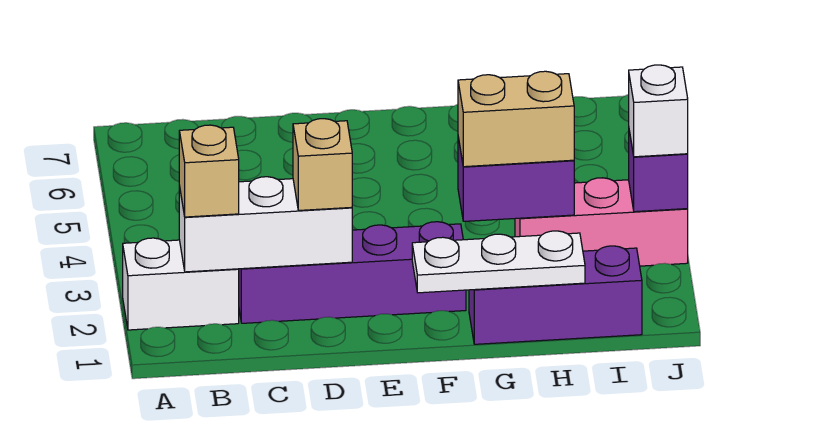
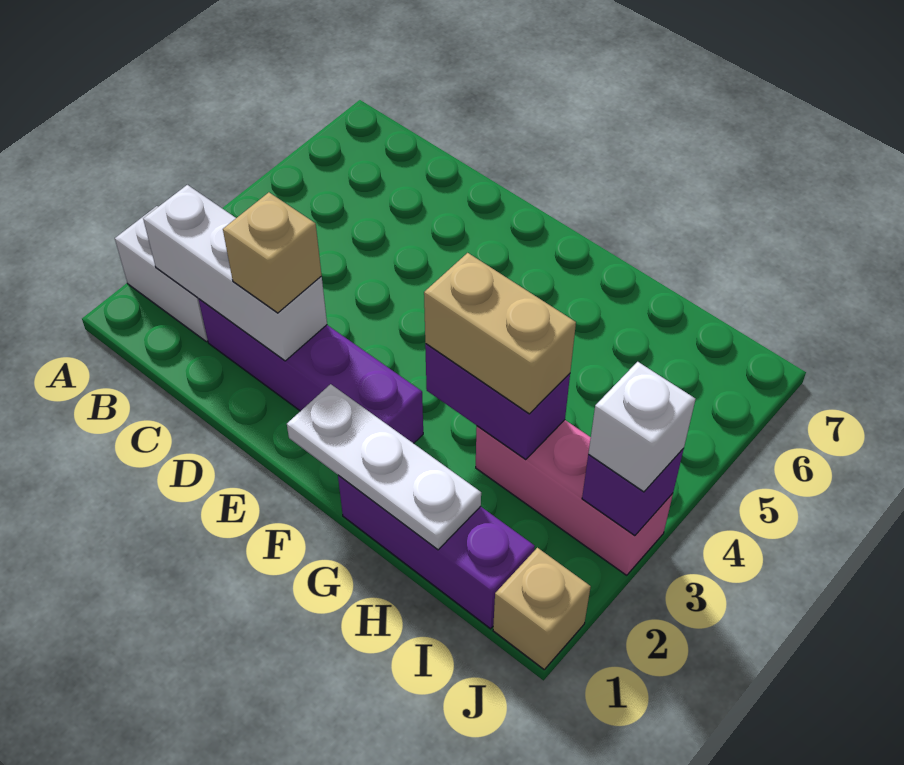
tan brick B2 level 3 -> tan brick J1 level 1

